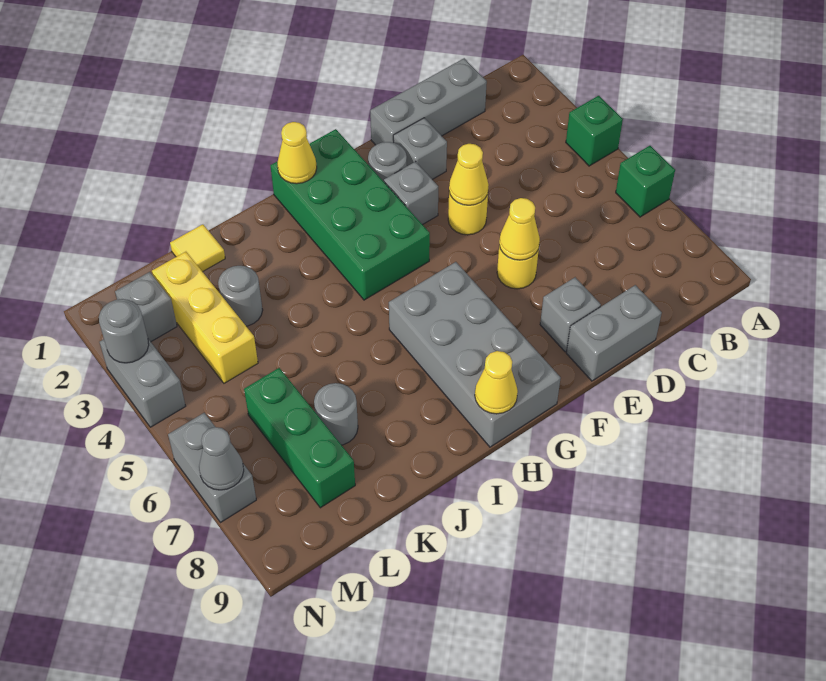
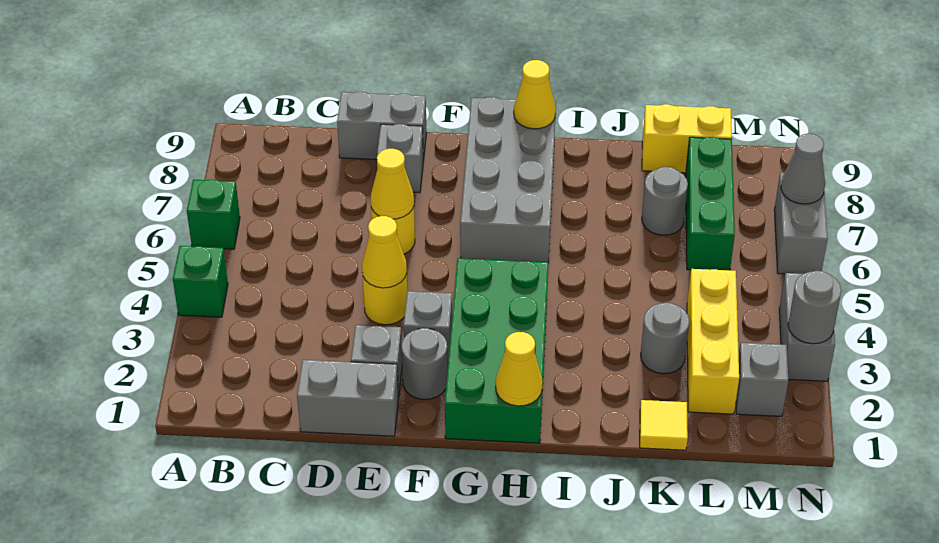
grey brick C1:E1 level 1 -> grey brick D1:E1 level 1
none -> yellow brick K9:L9 level 1

